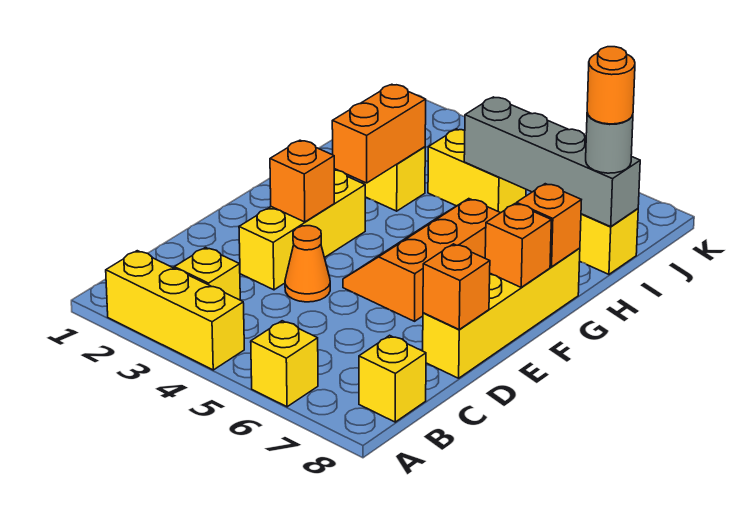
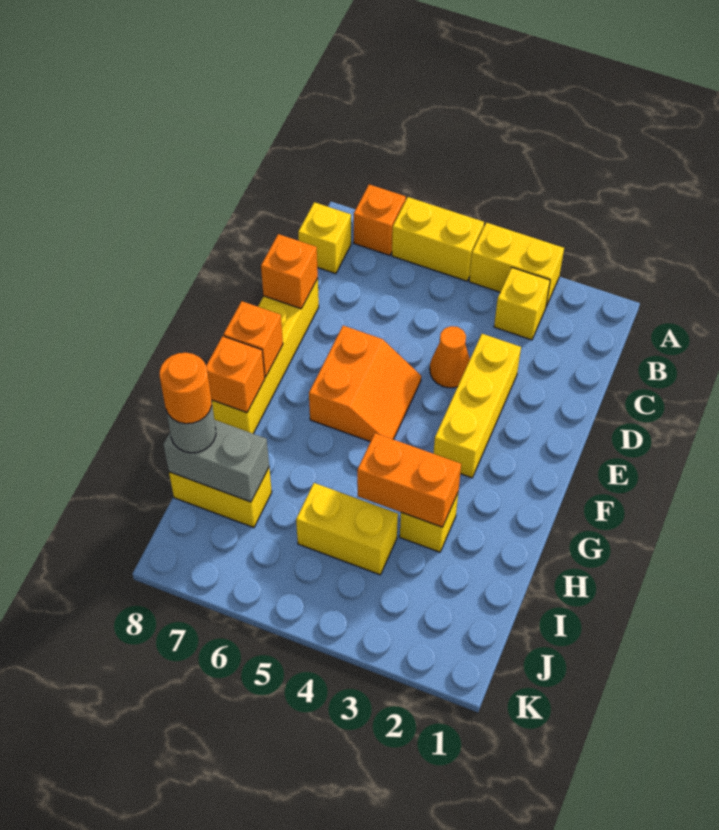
yellow brick A2:A4 level 1 -> yellow brick A3:A4 level 1
yellow brick A6 level 1 -> yellow brick A5:A6 level 1
orange brick E3 level 2 -> orange brick A7 level 1
orange slope E5:G6 level 1 top 6 -> orange slope E5:F6 level 1 top 6
orange brick G3:H3 level 2 -> orange brick H3:H4 level 2
grey brick I5:I8 level 2 -> grey brick I7:I8 level 2

